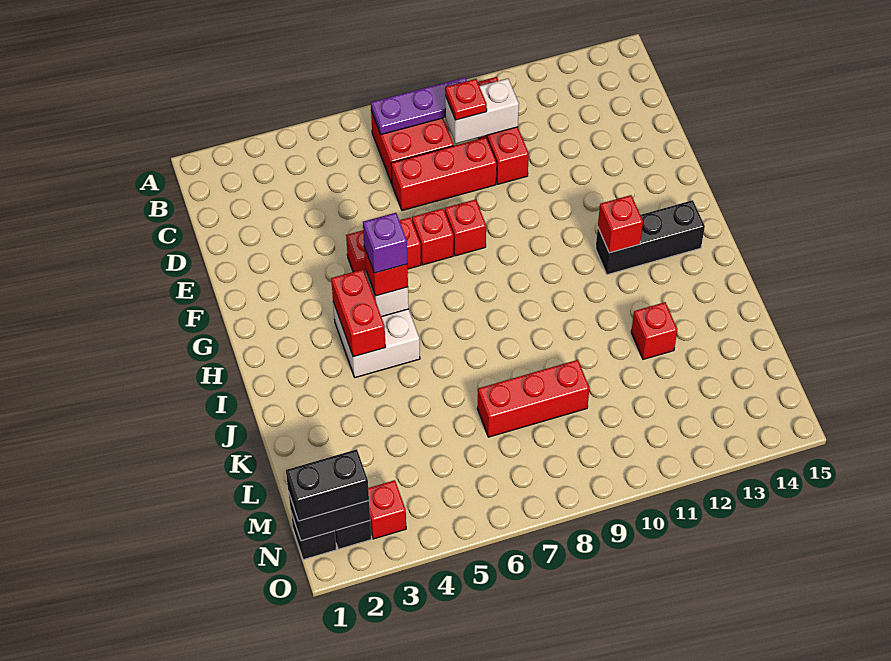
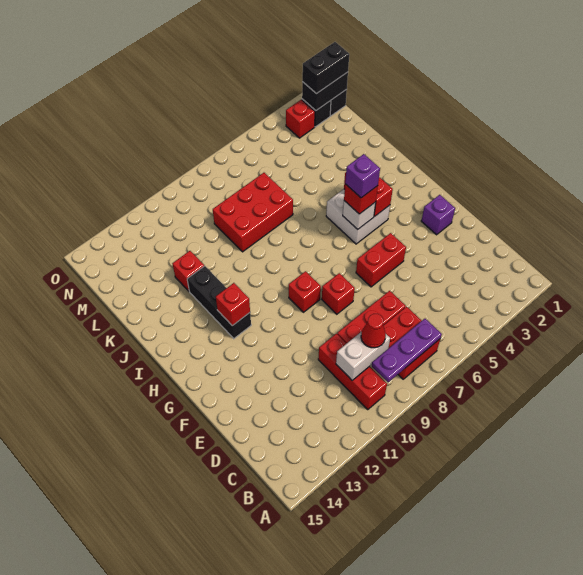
red plate C9 level 3 -> red cone C9 level 3
none -> purple brick F2 level 1
red brick F7 level 1 -> red brick G9 level 1
black brick H12:H14 level 1 -> black brick H12:J12 level 1
red brick L7:L9 level 1 -> red brick K7:L9 level 1

